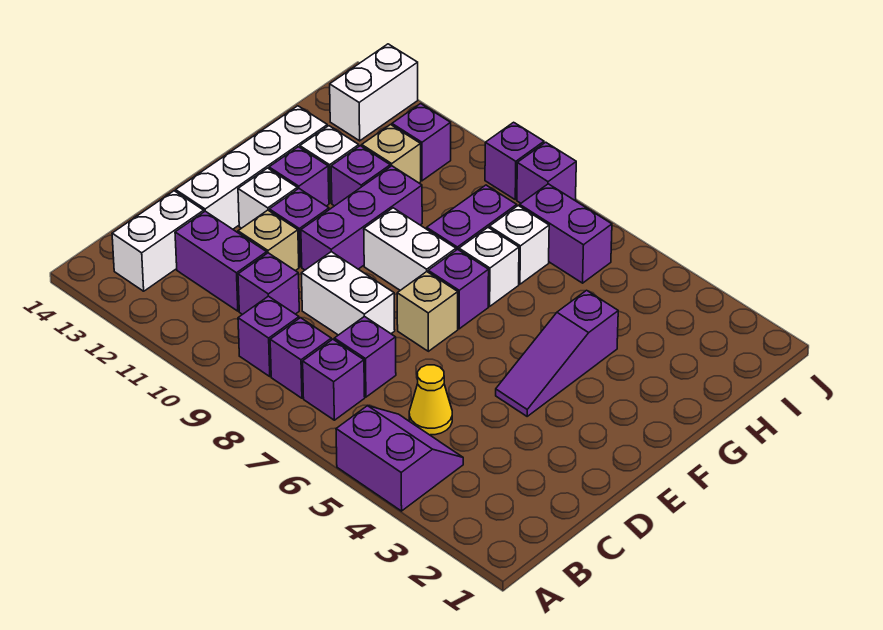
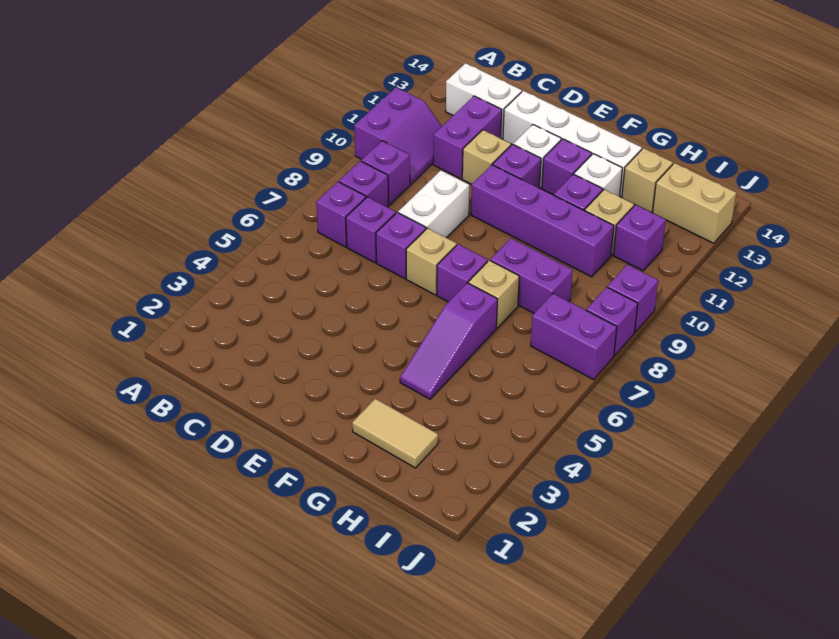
purple slope A4:B5 level 1 top A -> purple slope A10:B11 level 1 top A
yellow cone C5 level 1 -> none
purple brick C10 level 1 -> purple brick D7 level 1
purple slope E4:G4 level 1 top G -> purple slope G4:G6 level 1 top 6
purple brick E10:G10 level 1 -> purple brick E10:H10 level 1
white brick F8:F9 level 1 -> none
none -> tan tile G2:H2 level 1
white brick G7 level 1 -> tan brick G7 level 1
white brick H7 level 1 -> none
none -> tan brick H13 level 1
purple brick I6:I7 level 1 -> purple brick I7:J7 level 1
white brick I13:J13 level 1 -> tan brick I13:J13 level 1

